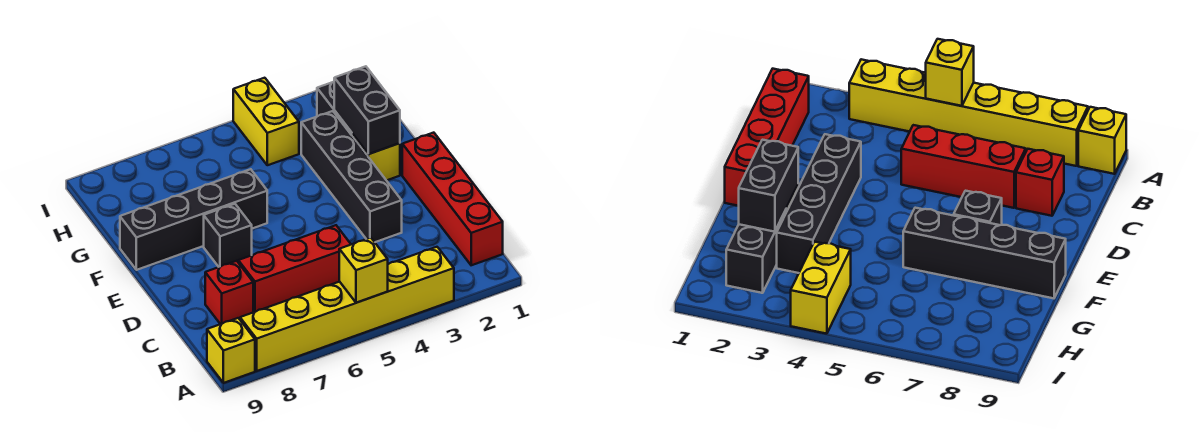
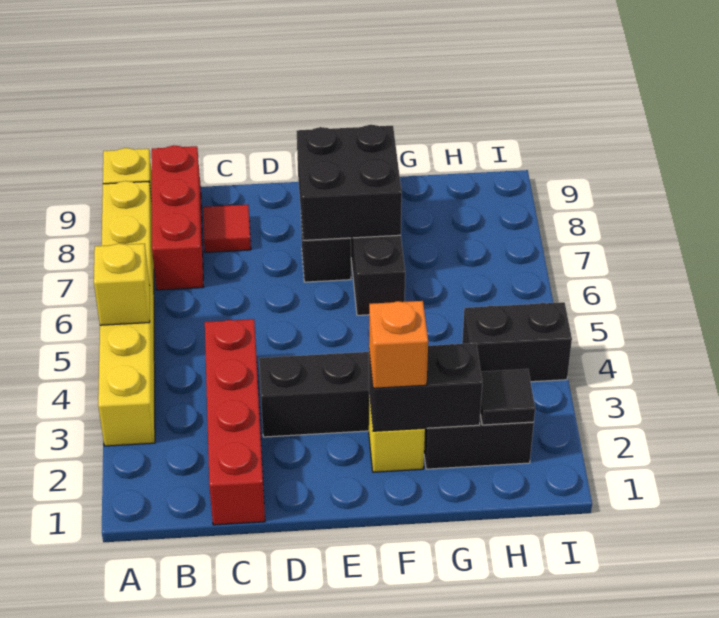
red brick B1:E1 level 1 -> red brick C1:C4 level 1
red brick C5:C7 level 1 -> red brick B7:B9 level 1
red brick C8 level 1 -> red tile C8 level 1
none -> black brick E7:F8 level 2
none -> orange brick F2 level 3
none -> black tile H2 level 2
yellow brick H4:I4 level 1 -> black brick H4:I4 level 1

